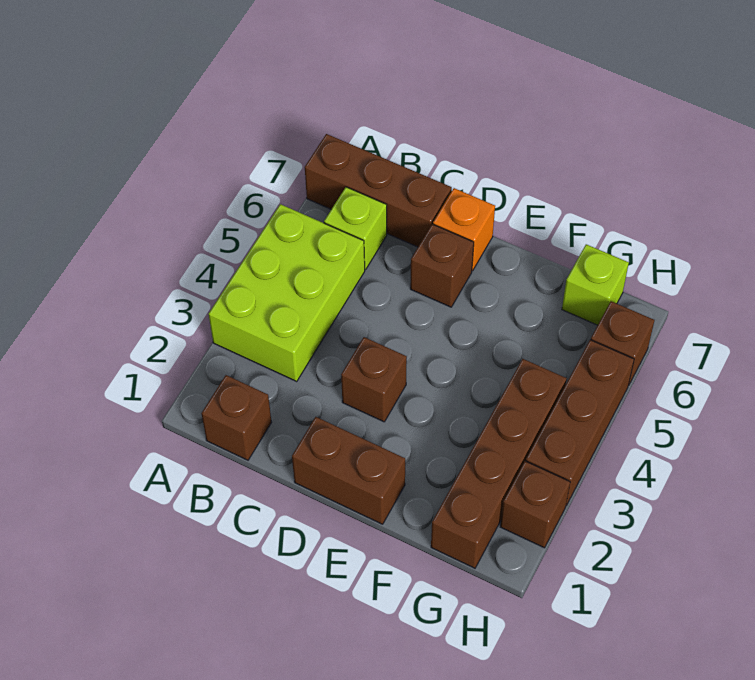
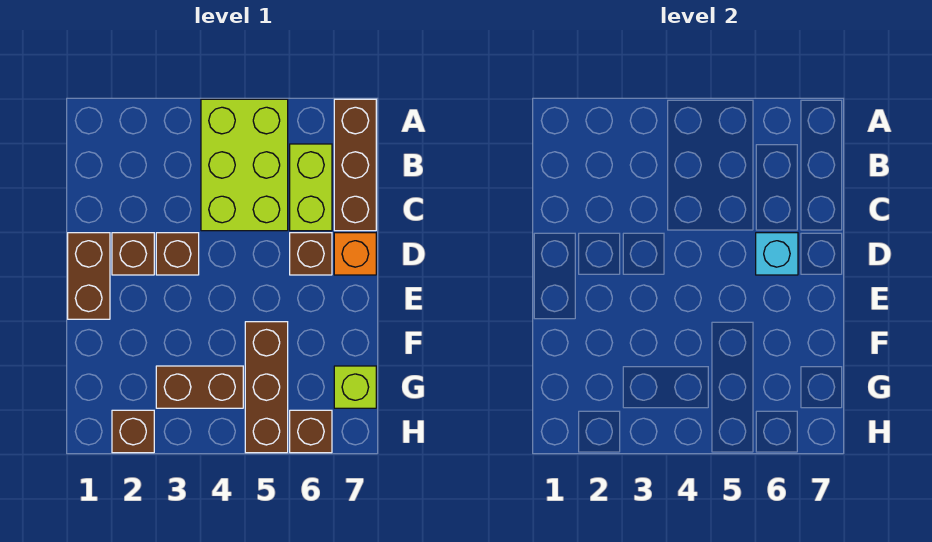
lime brick A3:B5 level 1 -> lime brick A4:C5 level 1
brown brick B1 level 1 -> brown brick D2 level 1
lime brick B6 level 1 -> lime brick B6:C6 level 1
none -> cyan brick D6 level 2
brown brick G1:G4 level 1 -> brown brick G3:G4 level 1
brown brick H3:H5 level 1 -> brown brick F5:H5 level 1

